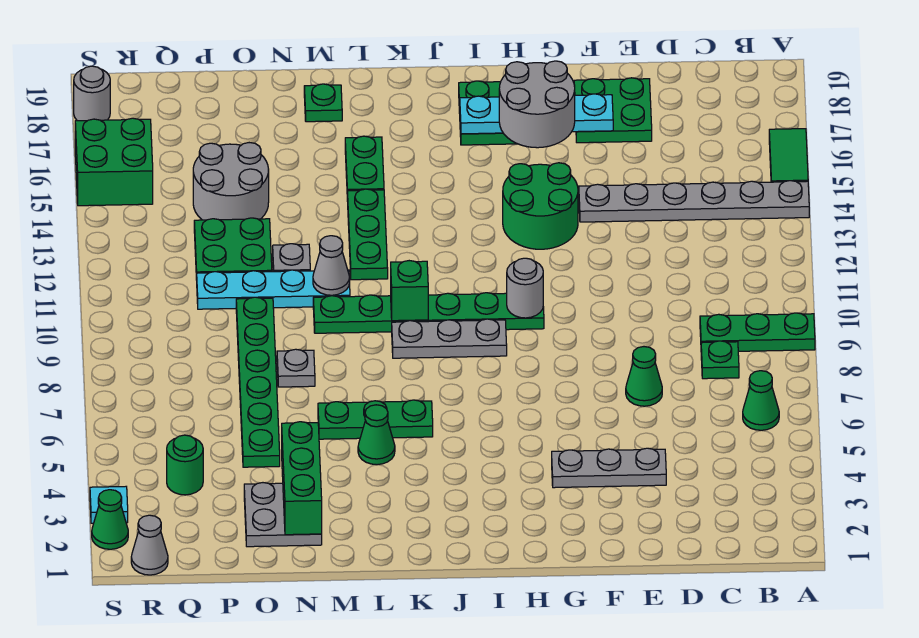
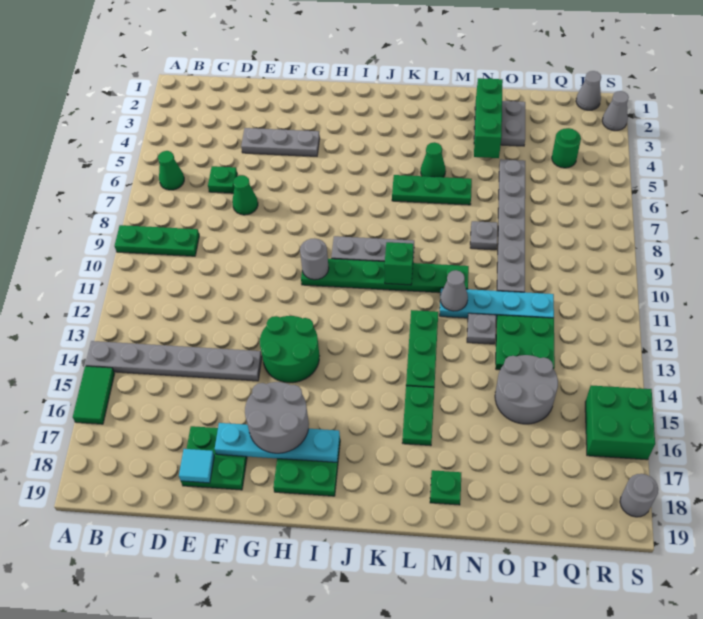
green plate C8 level 1 -> green plate D6 level 1
green plate O5:O10 level 1 -> grey plate O5:O10 level 1
green cone S2 level 1 -> grey cone S2 level 1
cyan tile S3 level 1 -> cyan tile E18 level 2

